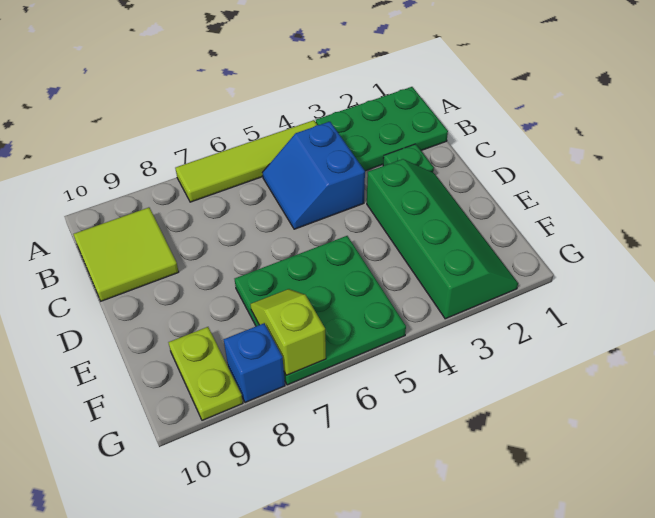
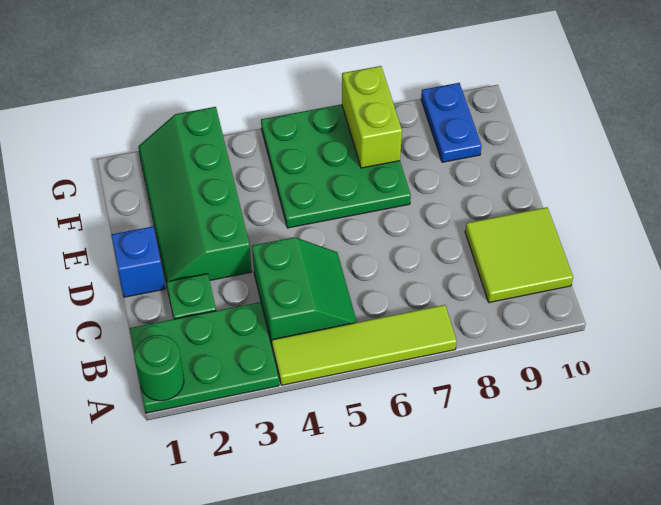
none -> green round brick A1 level 2
blue slope B4:C5 level 1 top 4 -> green slope B4:C5 level 1 top 4
lime slope F7:G7 level 2 top G -> lime brick F7:G7 level 2
lime plate F9:G9 level 1 -> blue plate F9:G9 level 1
blue brick G8 level 1 -> blue brick D1 level 1

